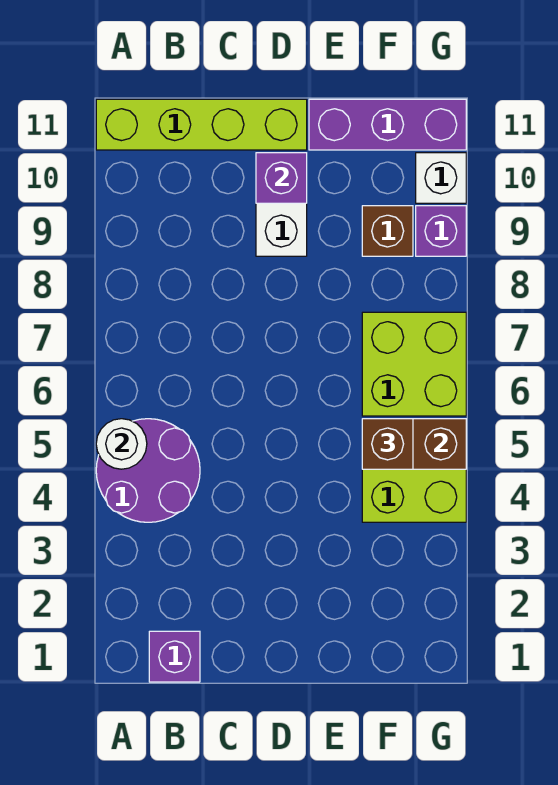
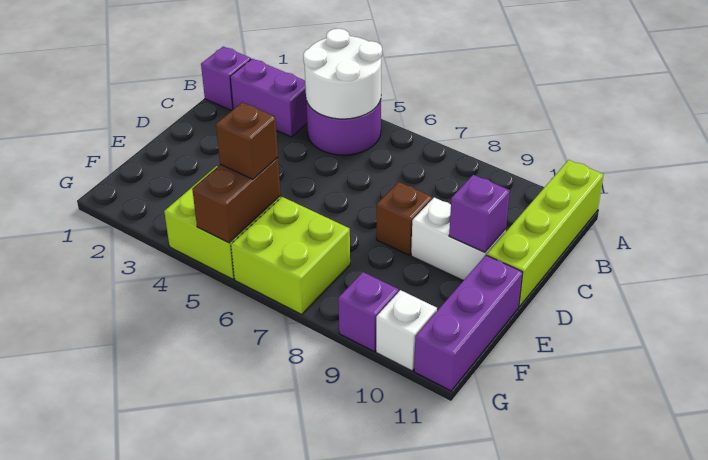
white round brick A5 level 2 -> white round brick A4:B5 level 2
none -> purple brick B2:B3 level 1
brown brick F9 level 1 -> brown brick D8 level 1

